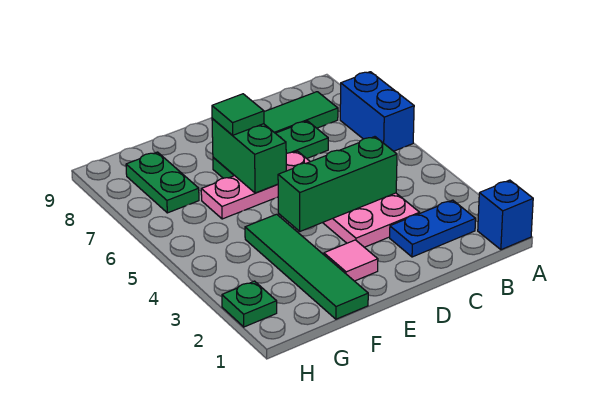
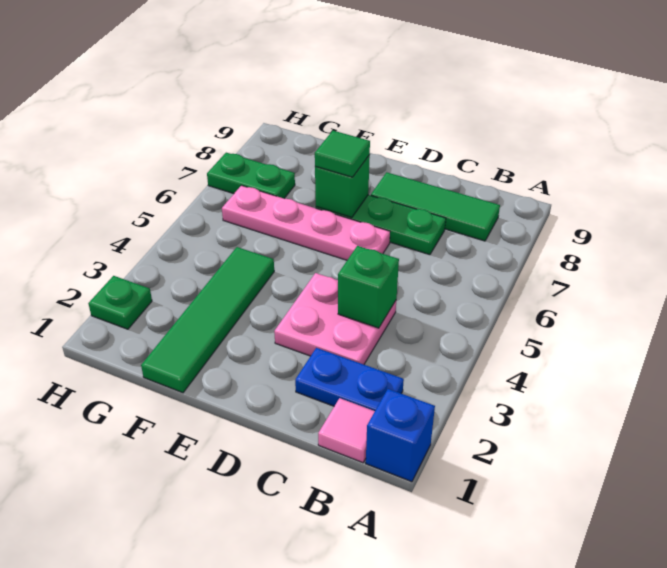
blue brick A6:A7 level 1 -> none
green brick C4:E4 level 2 -> green brick C4 level 2
pink plate D6:F6 level 1 -> pink plate D6:G6 level 1
pink tile E2 level 1 -> pink tile B1 level 1
green brick E6:E7 level 2 -> green brick E7 level 2
green plate G7:G8 level 1 -> green plate G7:H7 level 1

